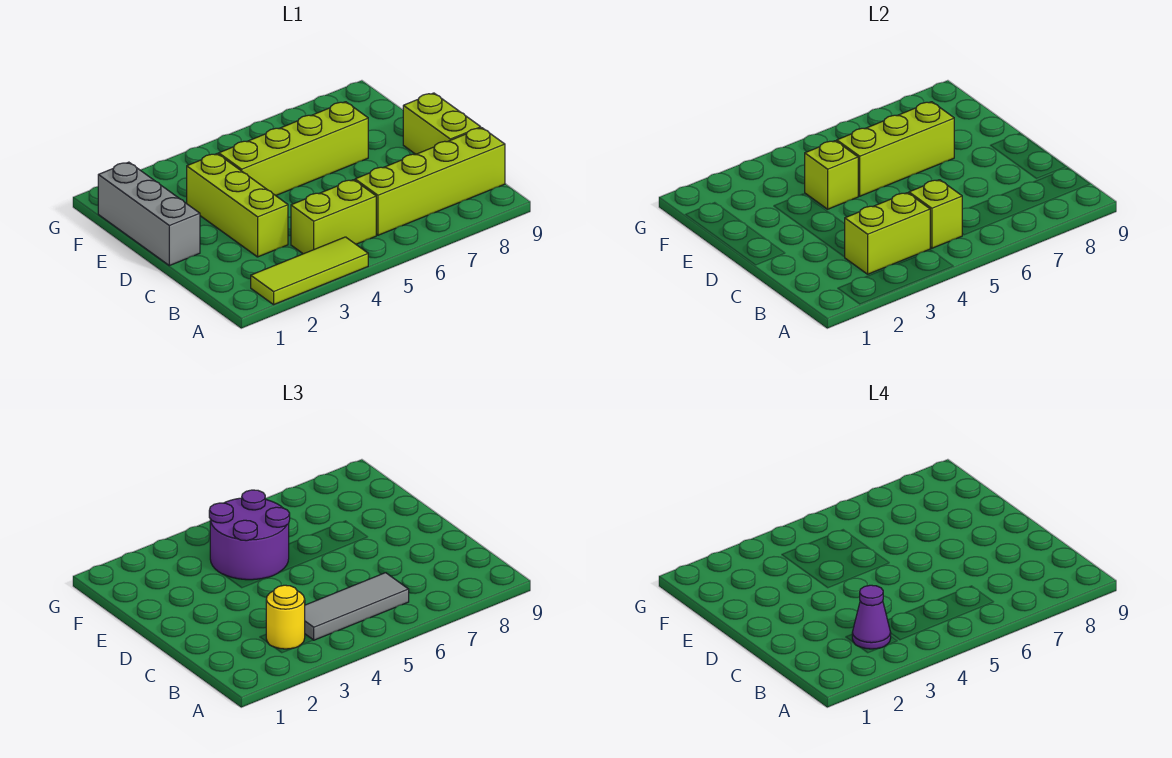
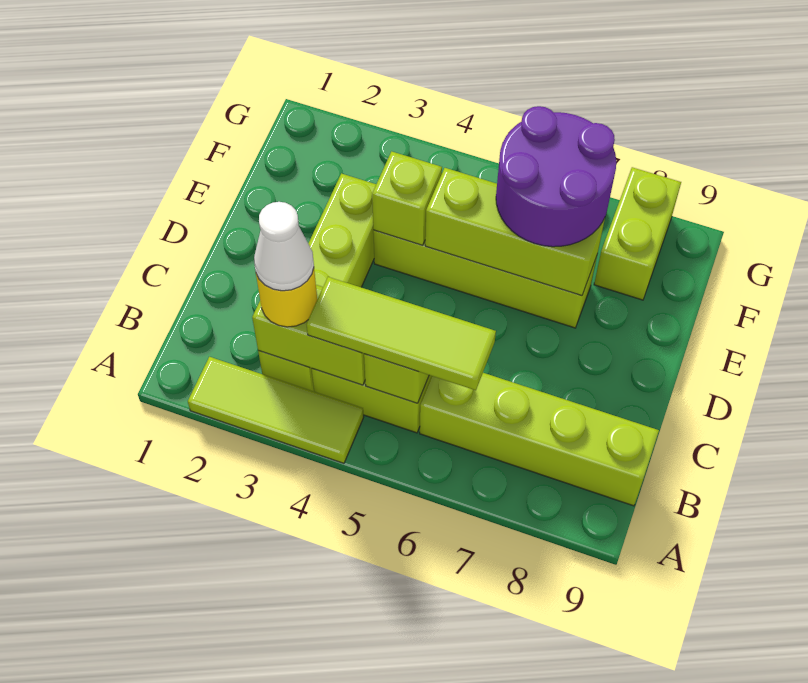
purple cone B3 level 4 -> white cone B3 level 4
grey tile B4:B6 level 3 -> lime tile B4:B6 level 3
lime brick C3:E3 level 1 -> lime brick B3:E3 level 1
lime brick C9:D9 level 1 -> lime brick F8:G8 level 1
grey brick D1:F1 level 1 -> none
purple round brick E4:F5 level 3 -> purple round brick E6:F7 level 3

